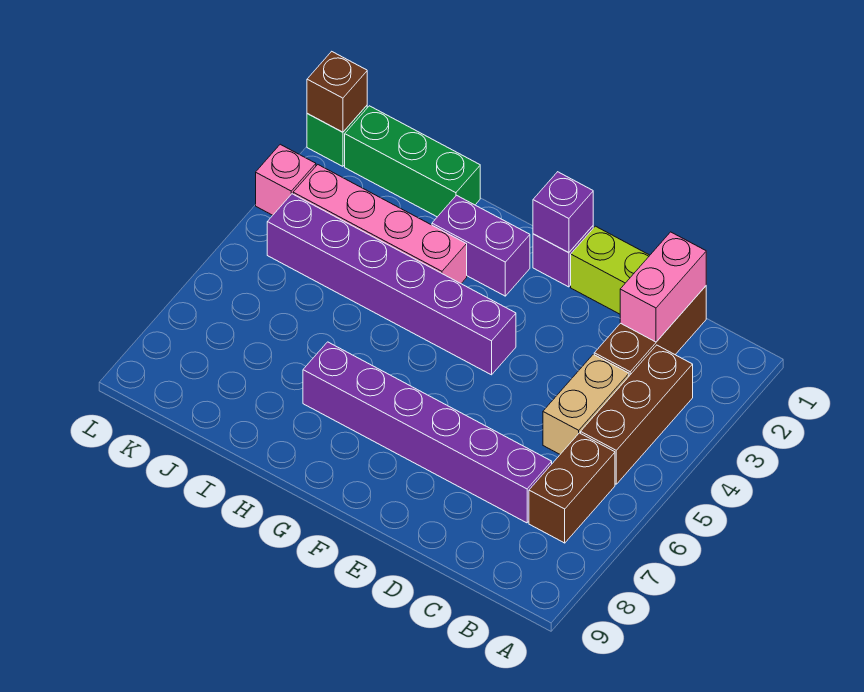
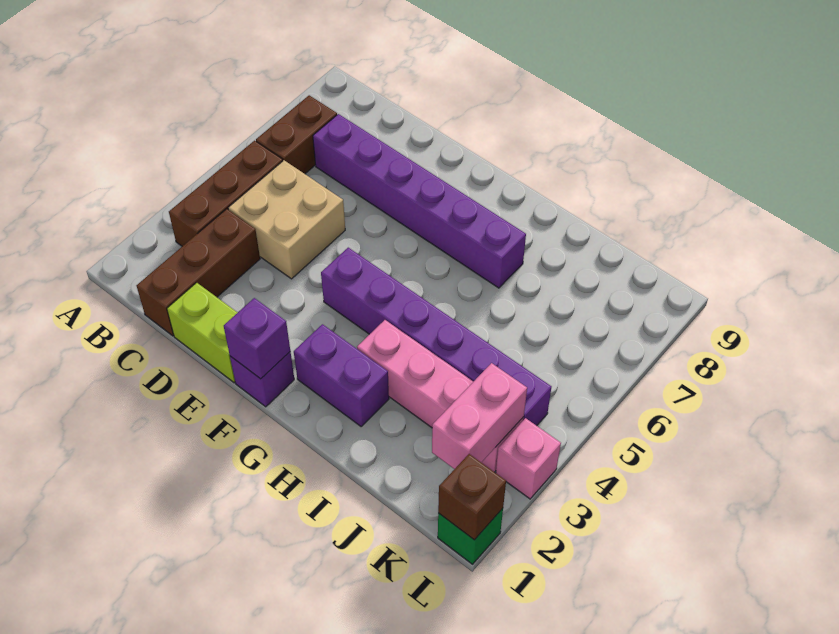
pink brick C1:C2 level 2 -> pink brick K2:K3 level 2
tan brick C4:C5 level 1 -> tan brick C4:D5 level 1
green brick I1:K1 level 1 -> none

